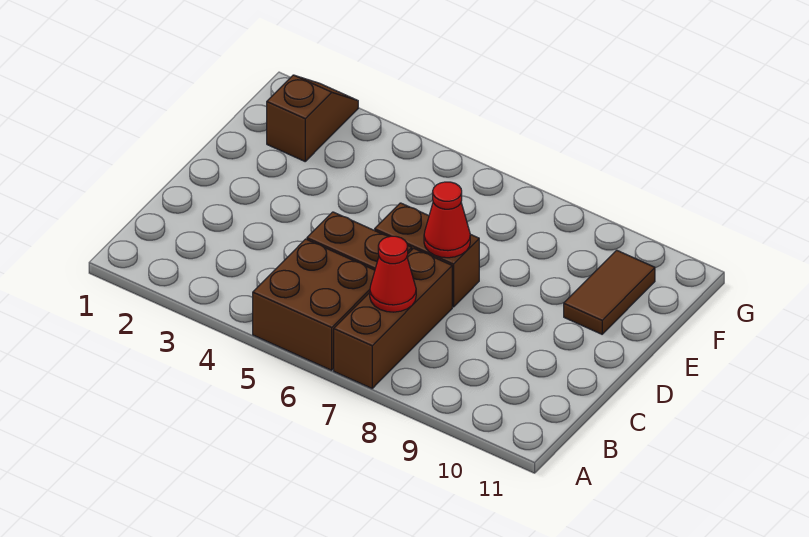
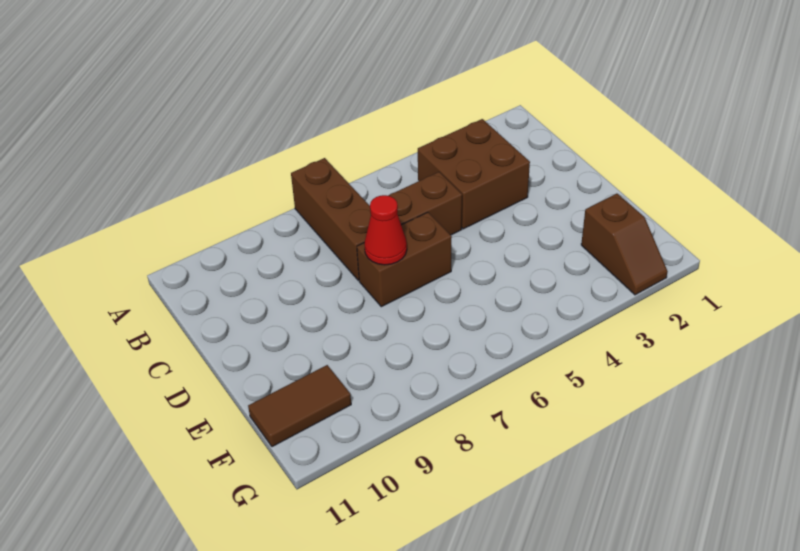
brown brick A5:B6 level 1 -> brown brick B3:C4 level 1
red cone B7 level 2 -> none
brown tile E10:F10 level 1 -> brown tile F10:F11 level 1

